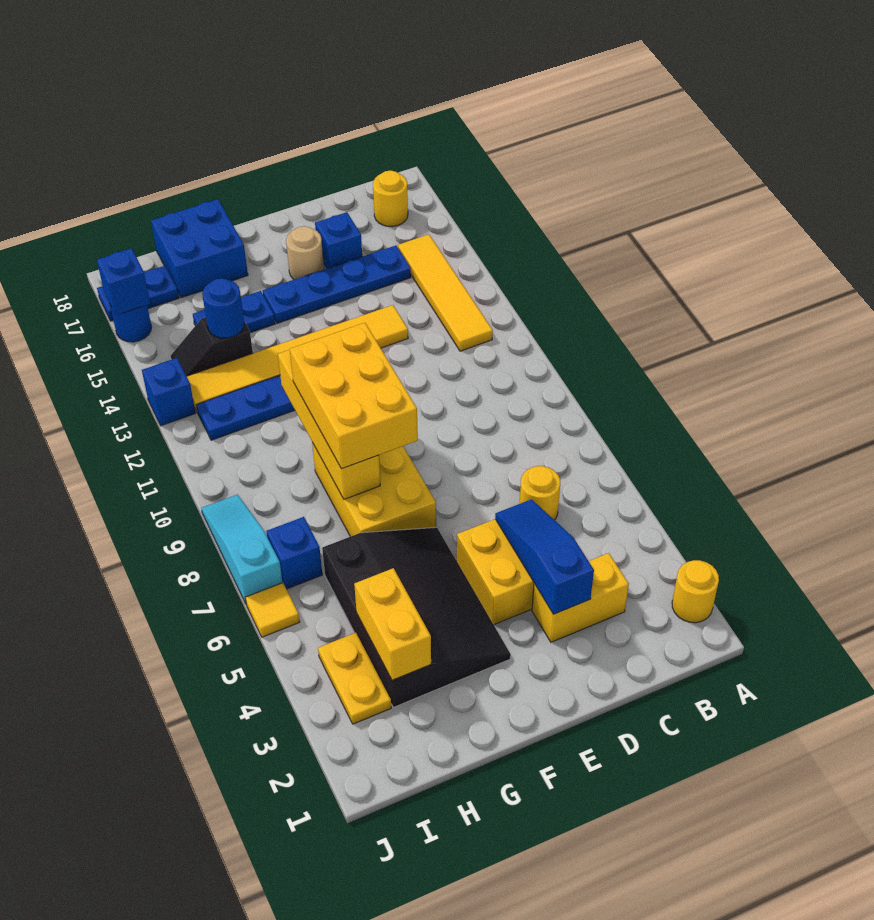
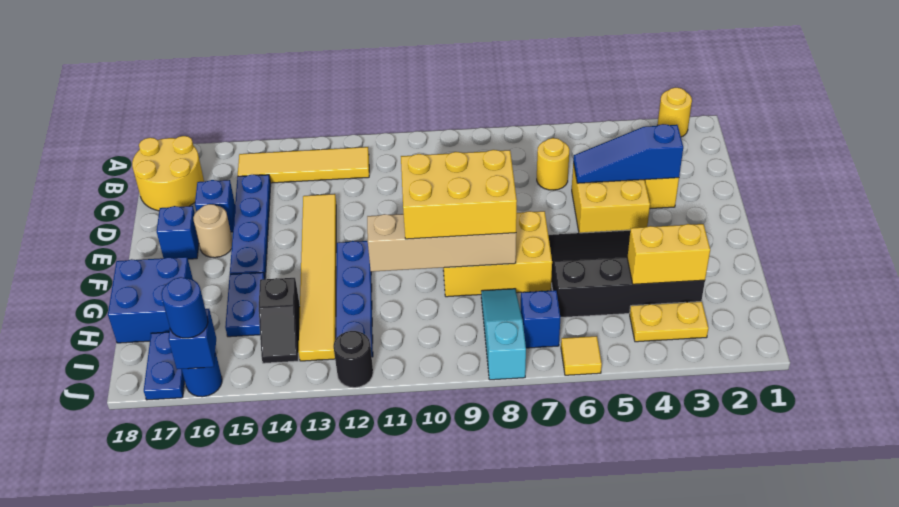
yellow round brick B17 level 1 -> yellow round brick B17:C18 level 1
yellow brick G8:G11 level 2 -> tan brick G8:G11 level 2
blue round brick H14 level 2 -> blue round brick J16 level 3
cyan slope J7:J9 level 1 top 7 -> cyan slope H8:J8 level 1 top J
none -> black round brick J12 level 1
blue brick J13 level 1 -> blue brick E17 level 1

